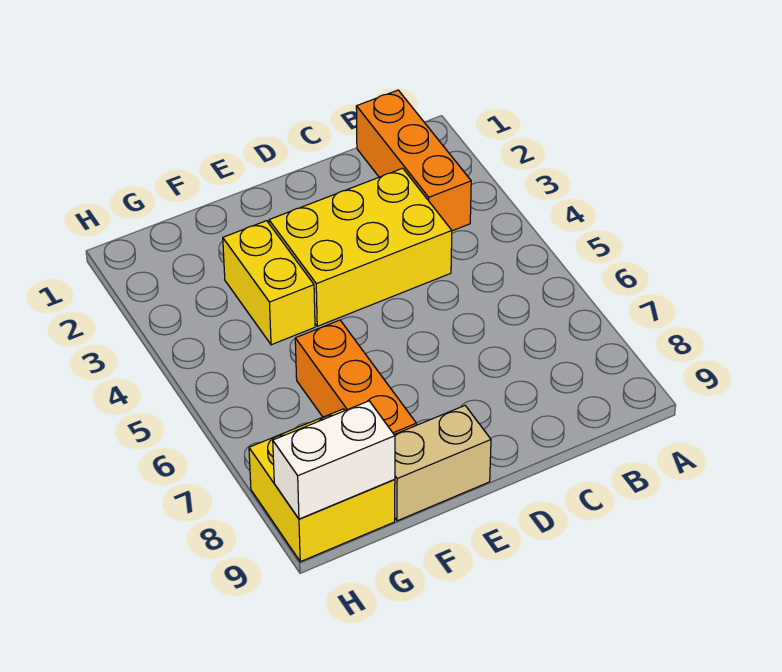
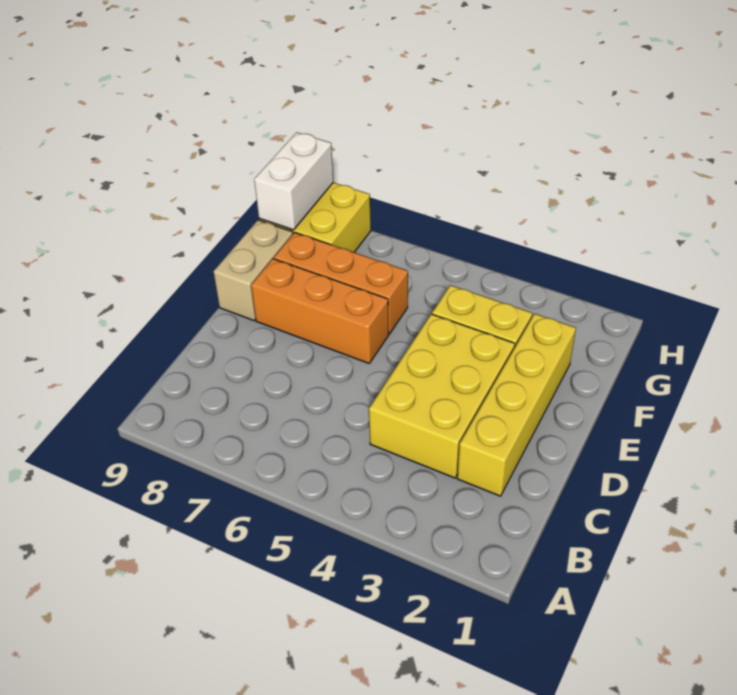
orange brick B1:B3 level 1 -> orange brick E6:E8 level 1
none -> yellow brick C2:F2 level 1

